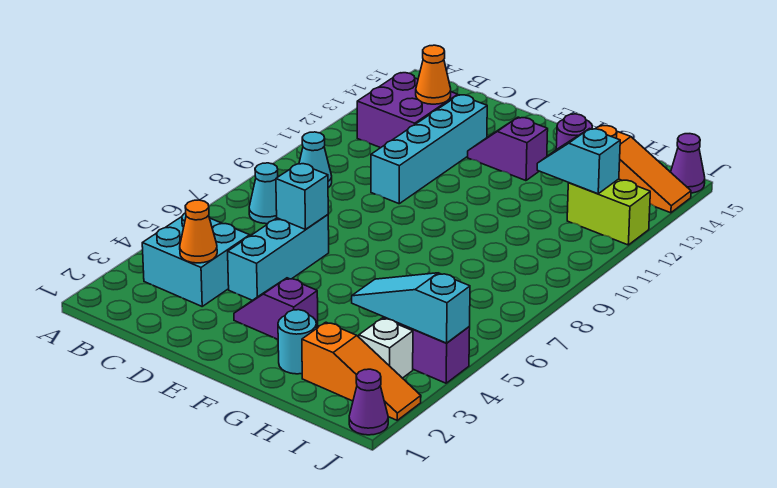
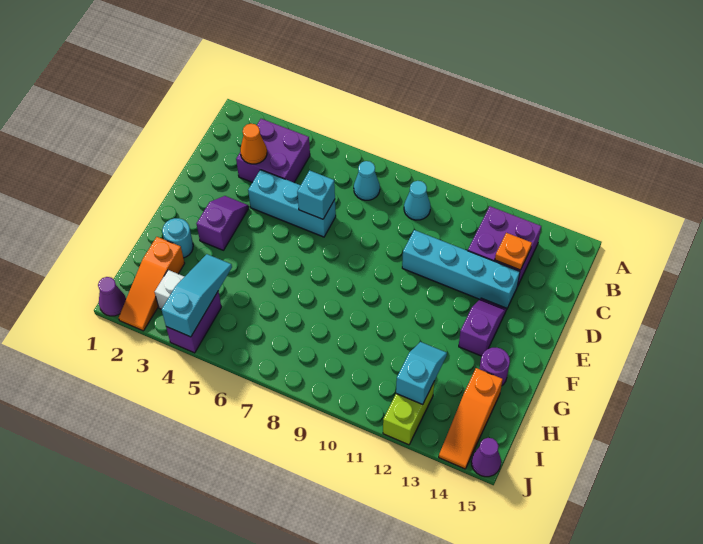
cyan brick B3:C4 level 1 -> purple brick B3:C4 level 1
orange cone C13 level 2 -> orange plate C13 level 2

